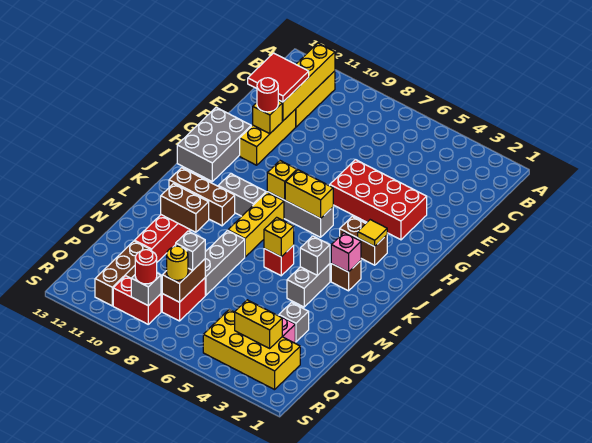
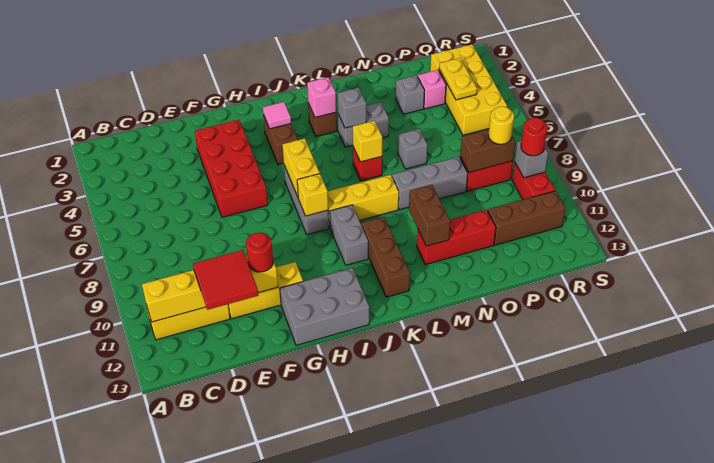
yellow tile I3 level 2 -> pink tile I3 level 2
grey brick P8 level 3 -> grey brick N6 level 1
yellow brick Q3:Q4 level 2 -> yellow plate Q3:Q4 level 2

